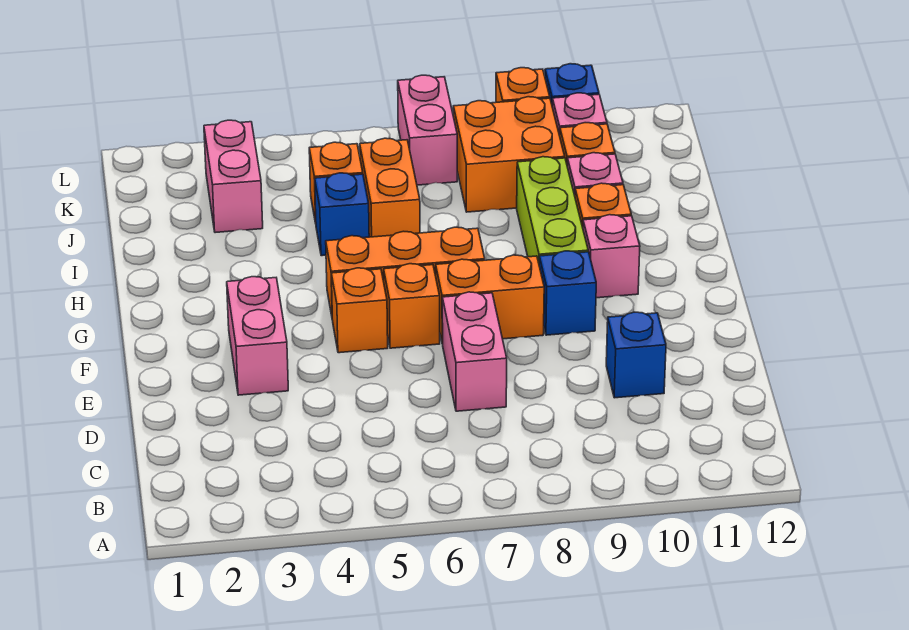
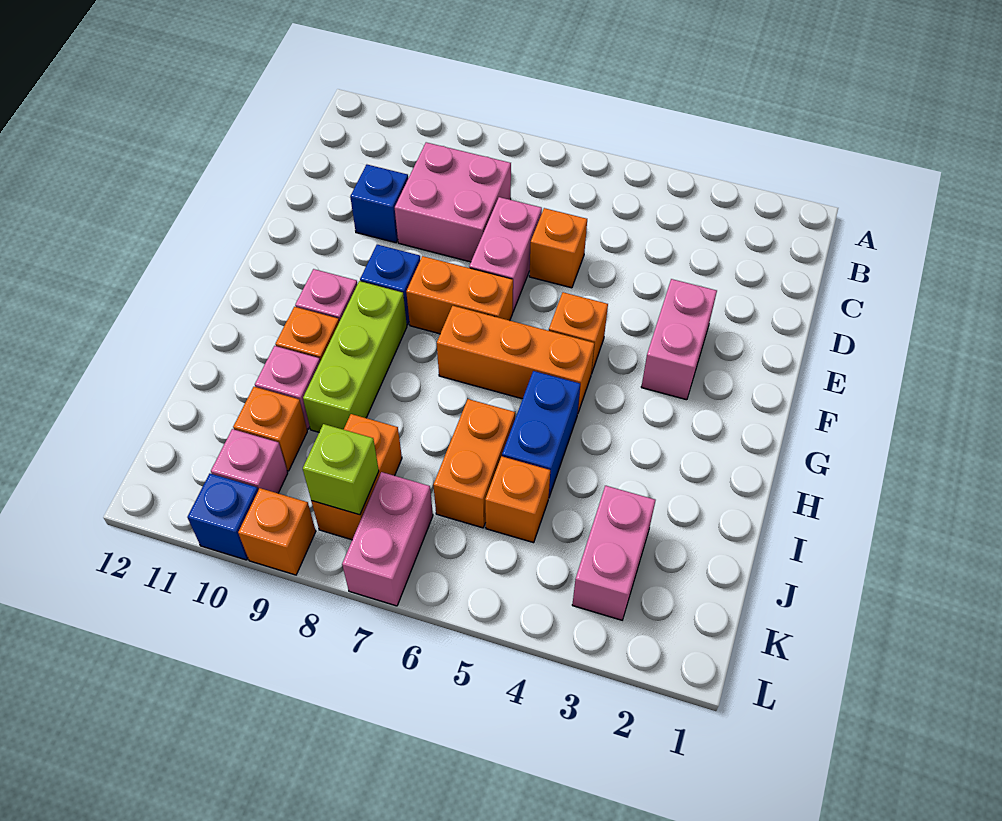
none -> pink brick C8:D9 level 1
orange brick F6 level 1 -> orange brick D6 level 1
blue brick I5 level 1 -> blue brick H5:I5 level 1
orange brick J8:K9 level 1 -> orange brick J8:K8 level 1
none -> lime brick K8 level 2

